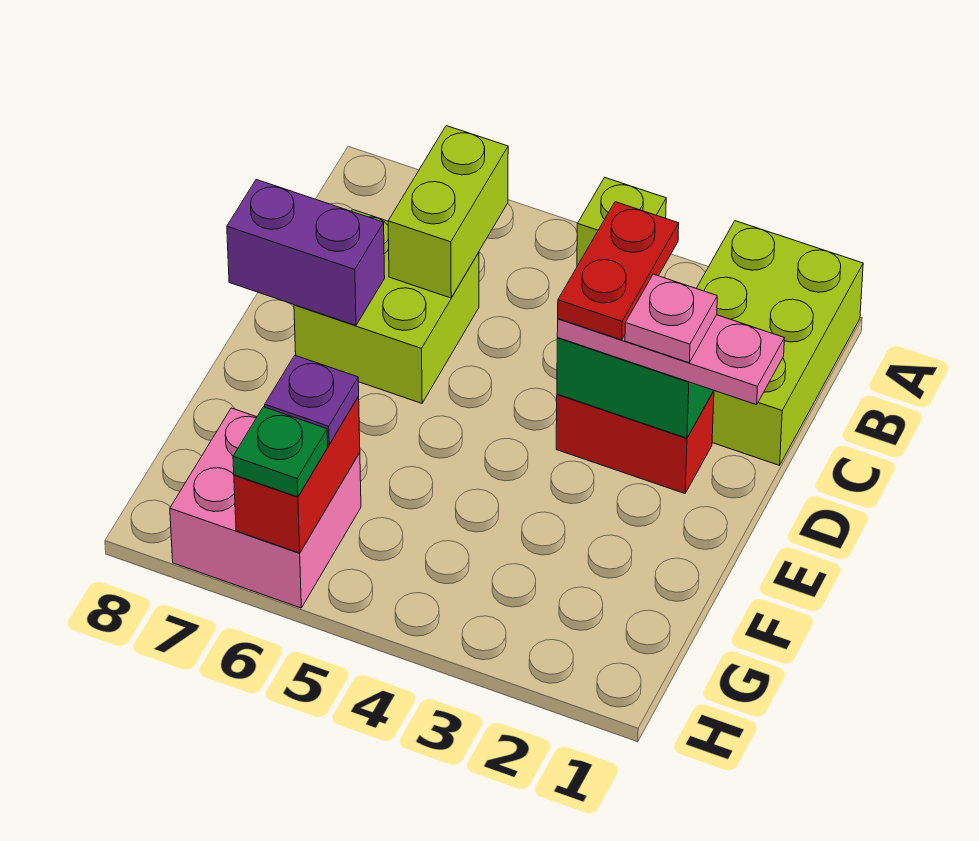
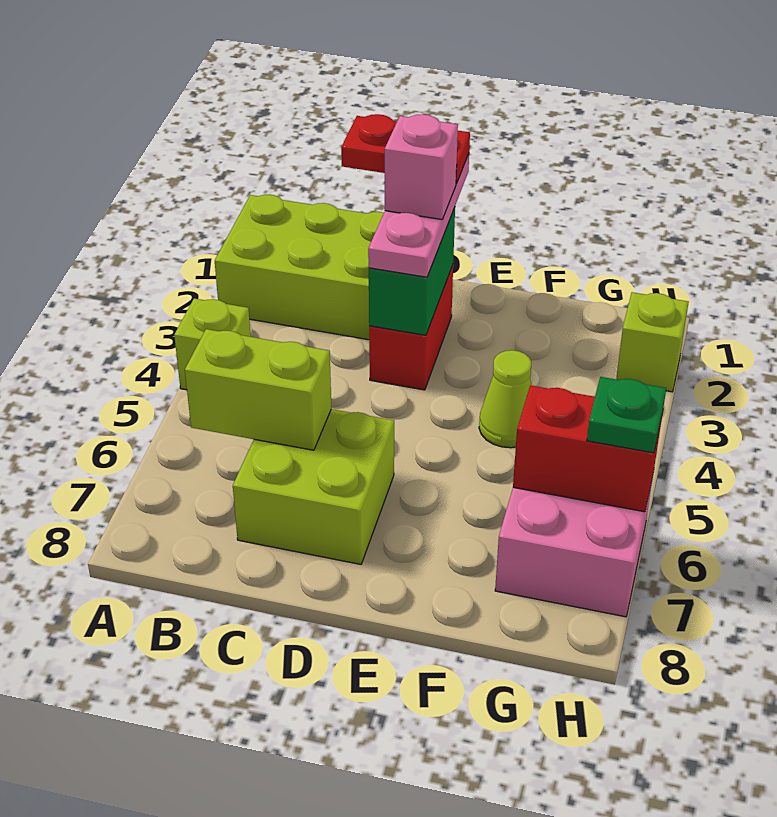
red plate C3:D3 level 4 -> red plate C1:D1 level 4
pink plate D2 level 4 -> pink brick D2 level 4
purple brick D7:D8 level 2 -> none
none -> lime cone F4 level 1
purple plate G6 level 3 -> none
none -> lime brick H2 level 1

